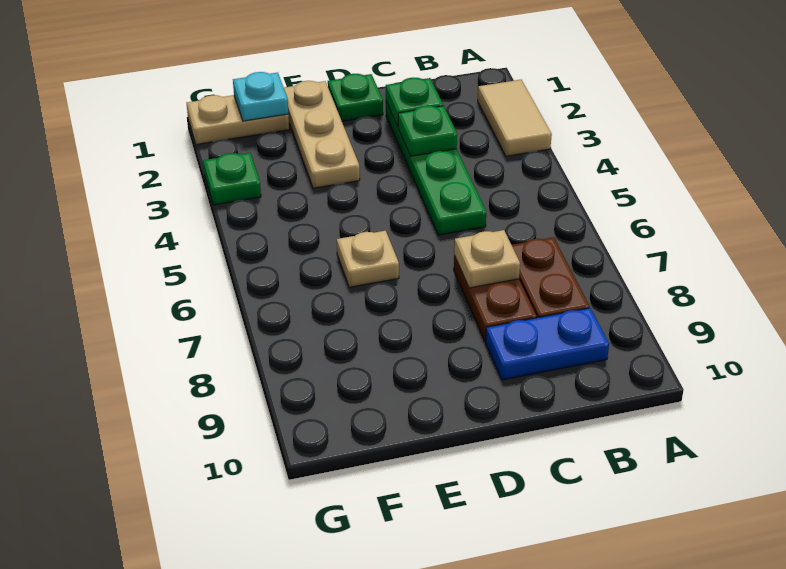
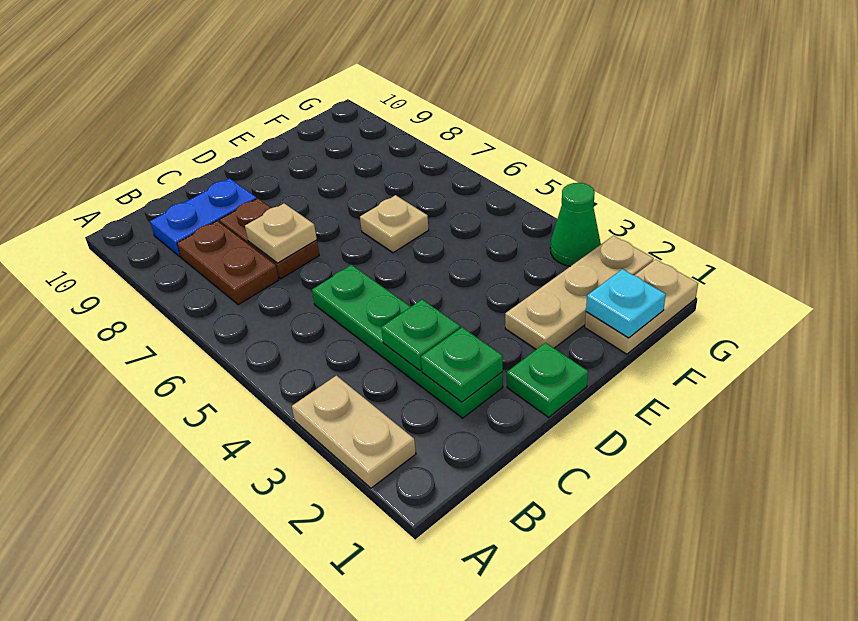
tan tile A2:A3 level 1 -> tan plate A2:A3 level 1
tan plate E1:E3 level 1 -> tan plate E2:G2 level 1
green plate G3 level 1 -> green cone G3 level 1

